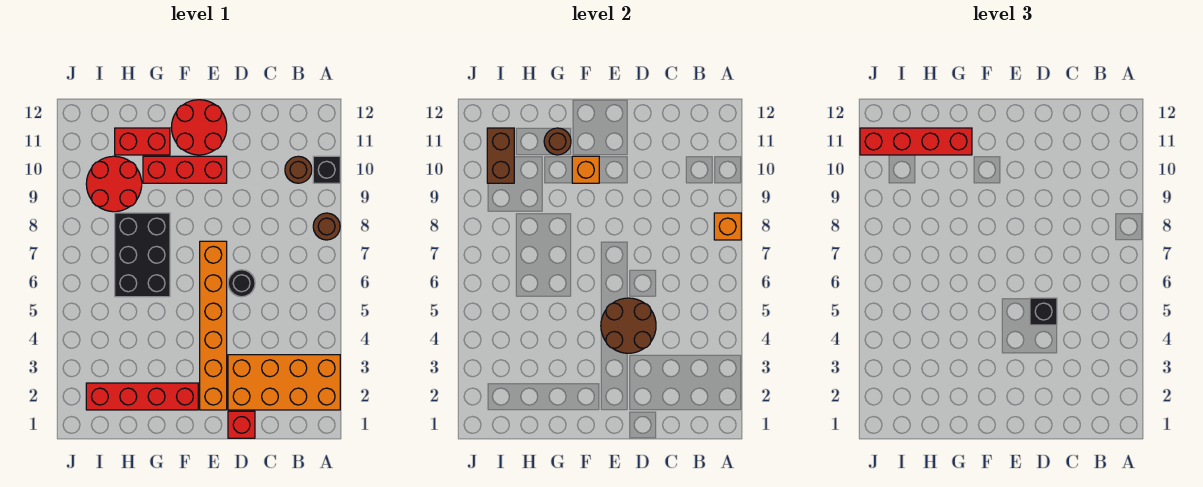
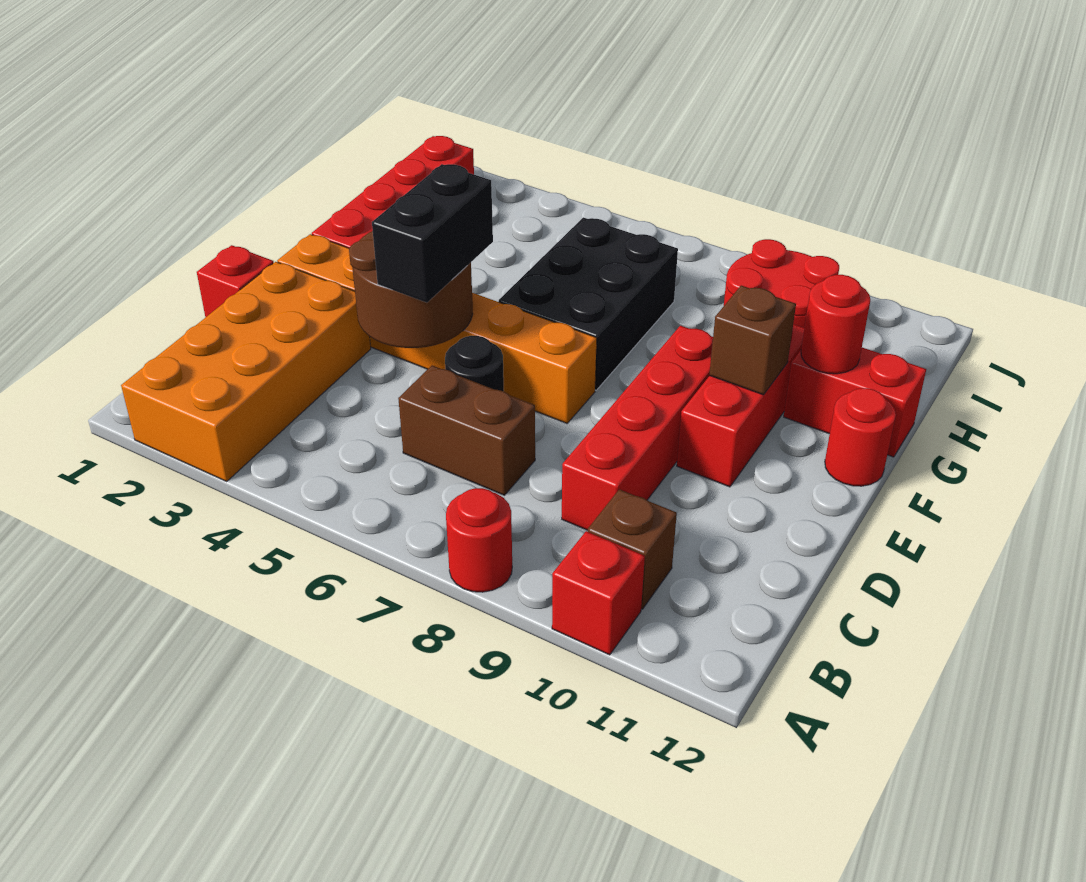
brown round brick A8 level 1 -> red round brick A8 level 1
orange brick A8 level 2 -> none
black brick A10 level 1 -> red brick A10 level 1
brown round brick B10 level 1 -> brown brick B10 level 1
black brick D5 level 3 -> black brick D5:E5 level 3
red round brick E11:F12 level 1 -> red round brick F12 level 1
orange brick F10 level 2 -> brown brick F10 level 2
black brick G6:H8 level 1 -> black brick F6:H7 level 1
red brick G11:H11 level 1 -> red brick G11:G12 level 1
brown round brick G11 level 2 -> red round brick G11 level 2
red brick G11:J11 level 3 -> red brick C9:F9 level 1
brown brick I10:I11 level 2 -> brown brick C6:C7 level 1

